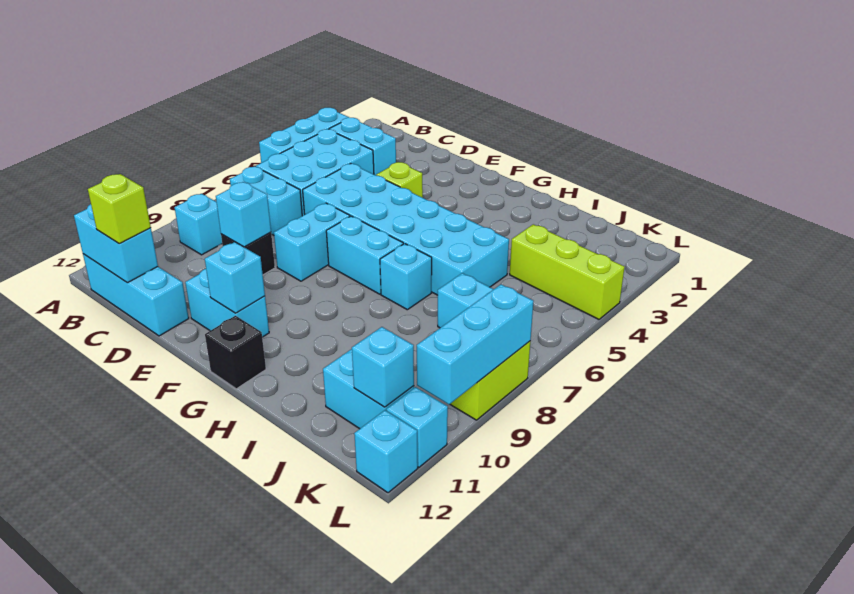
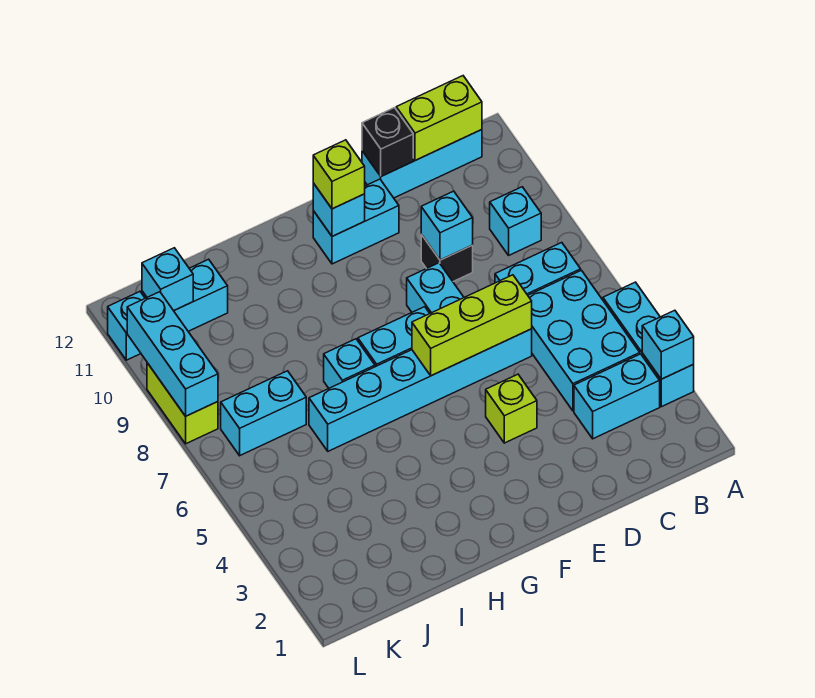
cyan brick B12:C12 level 2 -> lime brick B12:C12 level 2
lime brick C12 level 3 -> lime brick F11 level 3
cyan brick D5:I6 level 1 -> cyan brick D6:I6 level 1
black brick G12 level 1 -> black brick D12 level 2
lime brick J4:L4 level 1 -> lime brick D6:F6 level 2
cyan brick L12 level 1 -> cyan brick A3 level 2

